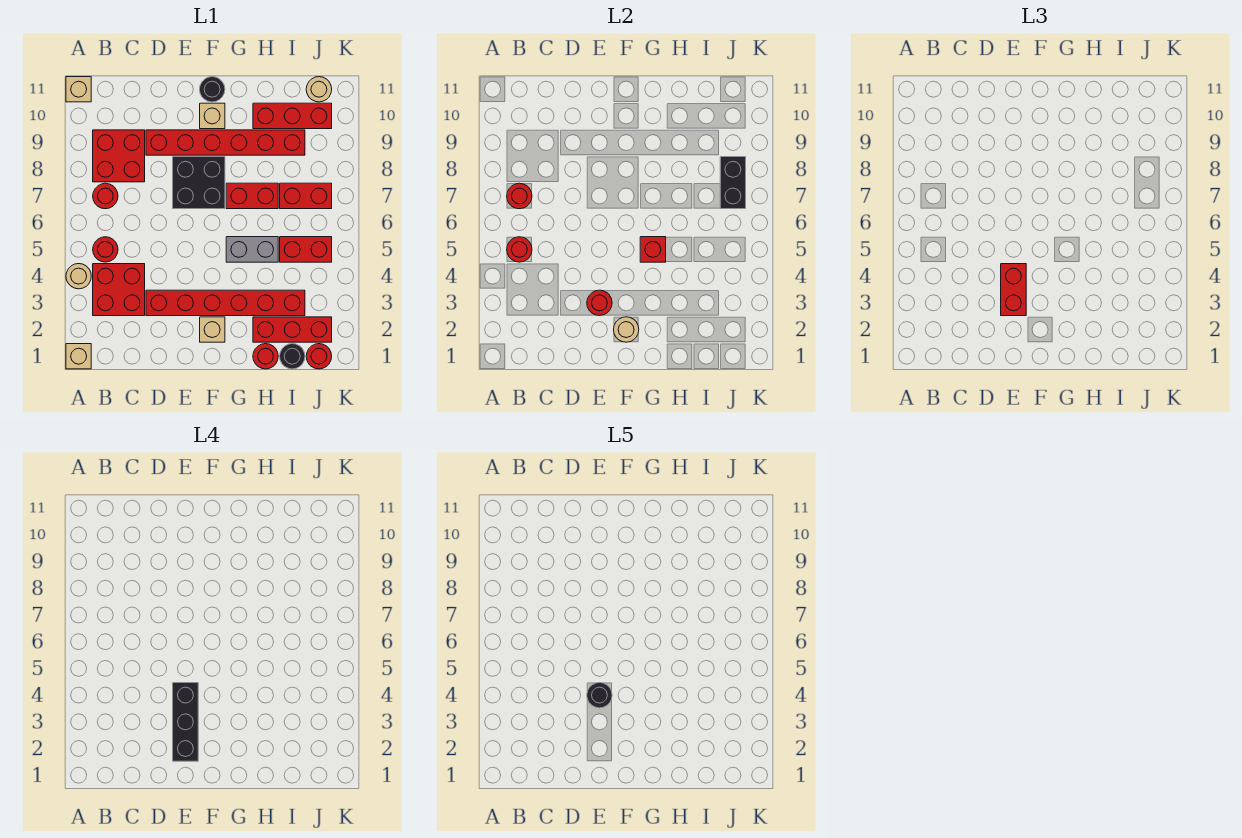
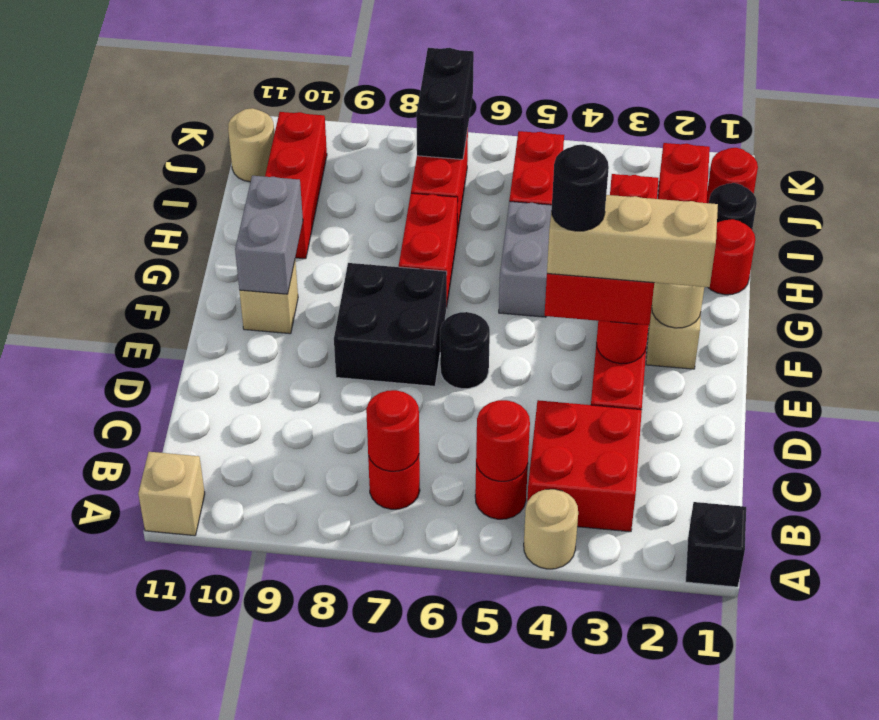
tan brick A1 level 1 -> black brick A1 level 1
red brick B8:C9 level 1 -> none
red brick D9:I9 level 1 -> none
black brick E2:E4 level 4 -> tan brick E2:E4 level 4
none -> grey brick F10:G10 level 2
black round brick F11 level 1 -> black round brick E6 level 1
red brick G5 level 2 -> none
black brick J7:J8 level 2 -> black brick J7:K7 level 2

